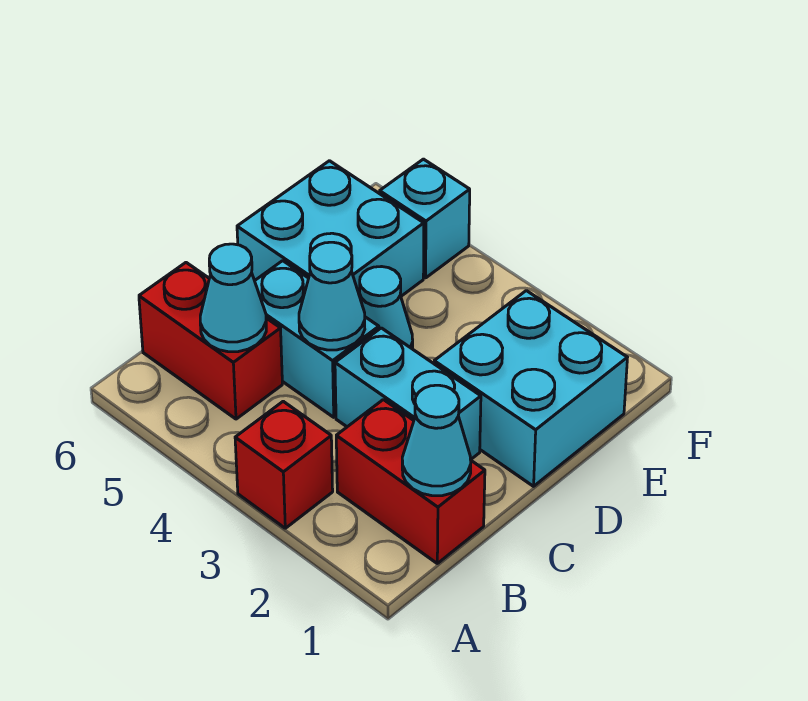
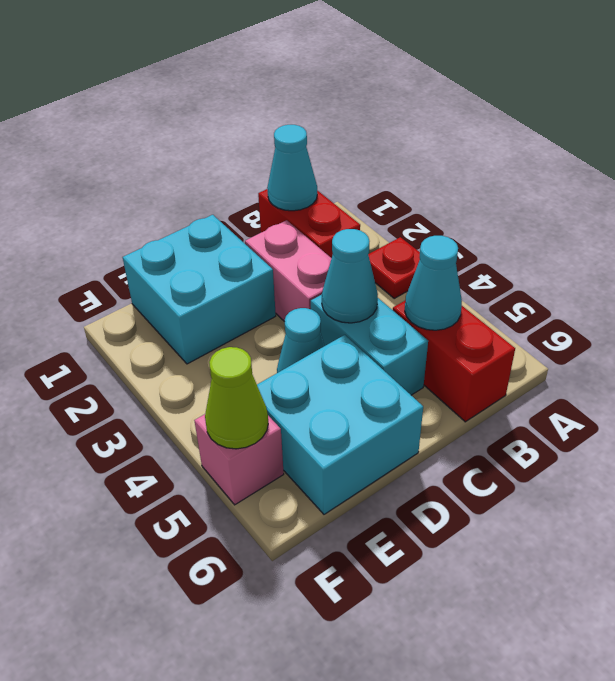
red brick A3 level 1 -> red plate A3 level 1
cyan brick C2:C3 level 1 -> pink brick C2:C3 level 1
cyan brick F5 level 1 -> pink brick F5 level 1
none -> lime cone F5 level 2

